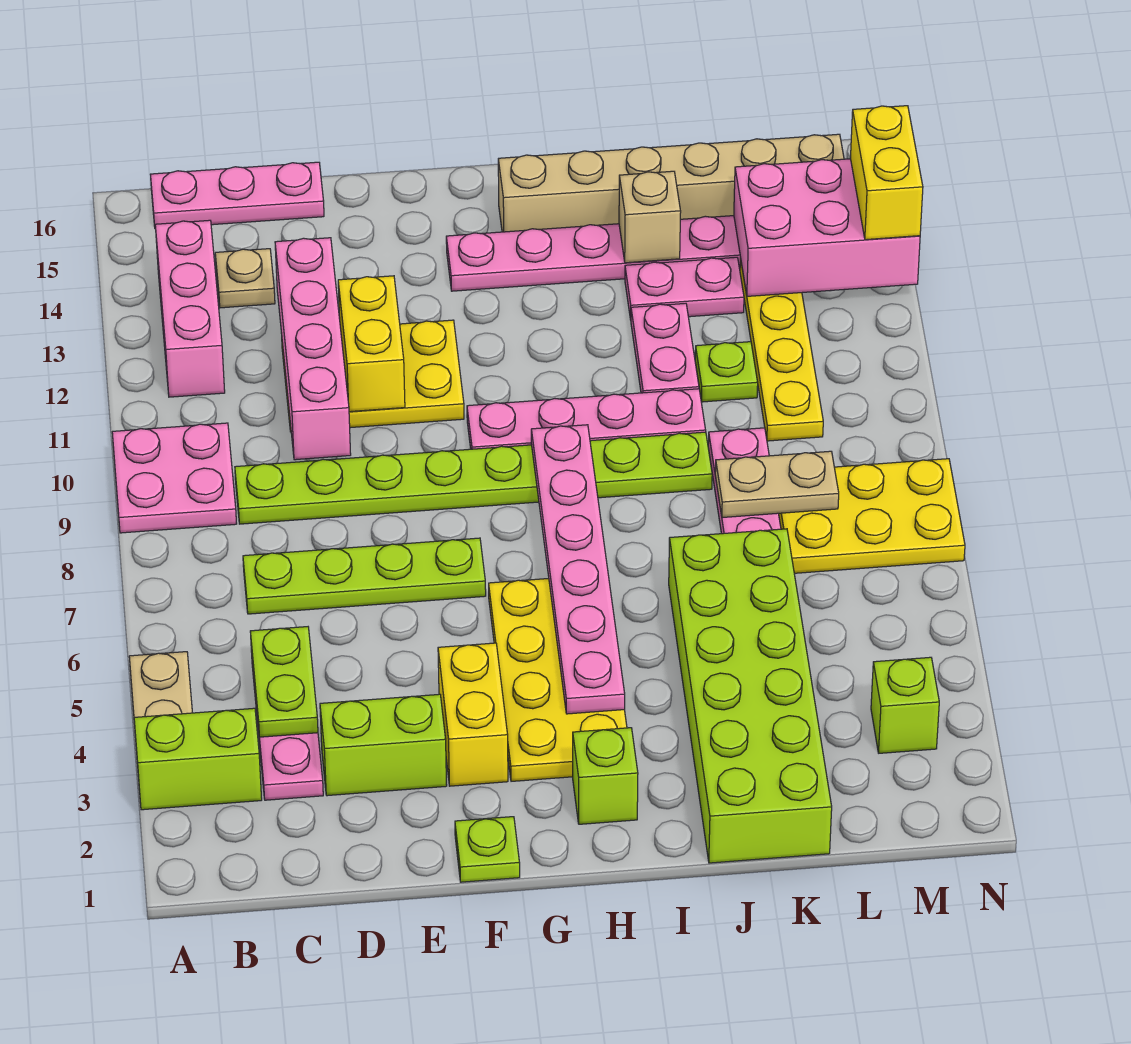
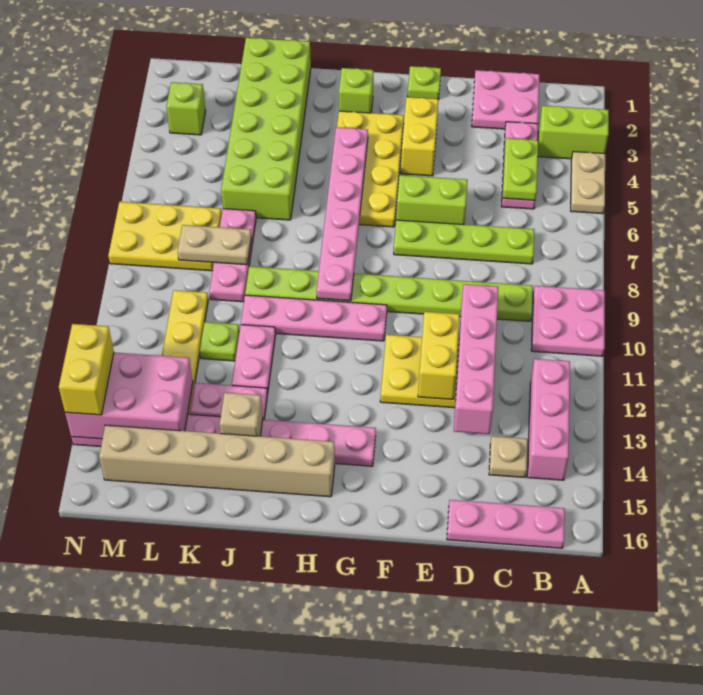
none -> pink plate C1:D2 level 1
lime brick D3:E3 level 1 -> lime brick E6:F6 level 1

